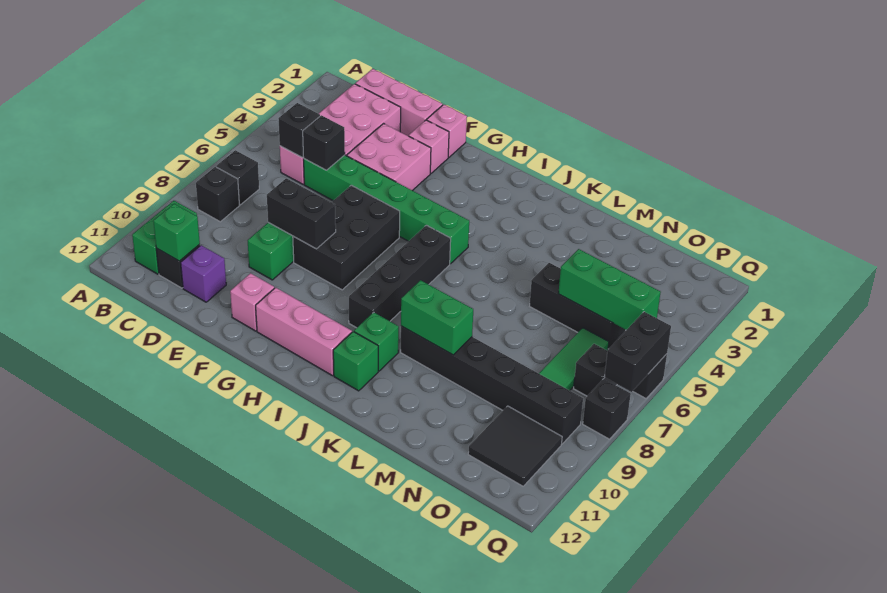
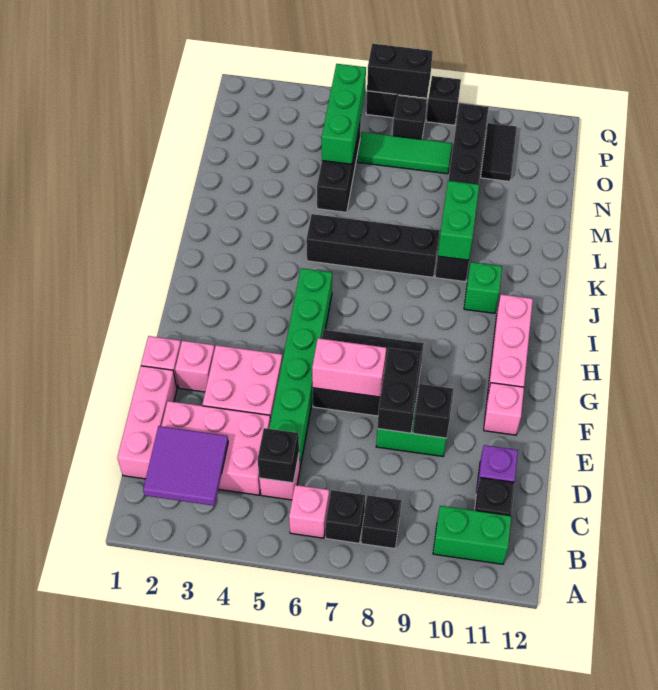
none -> purple tile B2:C3 level 2
none -> pink brick B6 level 1
green brick C11 level 2 -> none
black brick D5 level 2 -> black brick E9 level 2
none -> pink brick F6:F7 level 2
black brick I6:I9 level 1 -> black brick K5:K8 level 1
green brick J11 level 1 -> none
black tile O10:P11 level 1 -> black tile O10:P10 level 1

